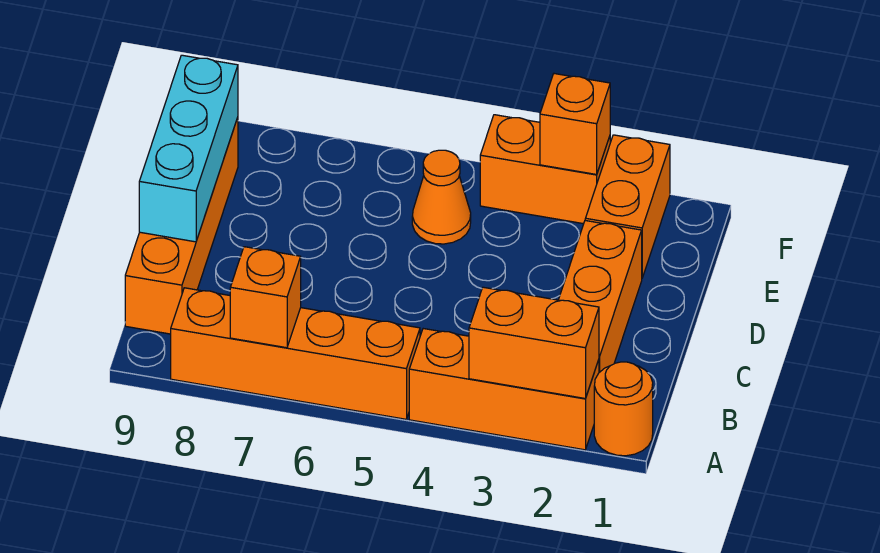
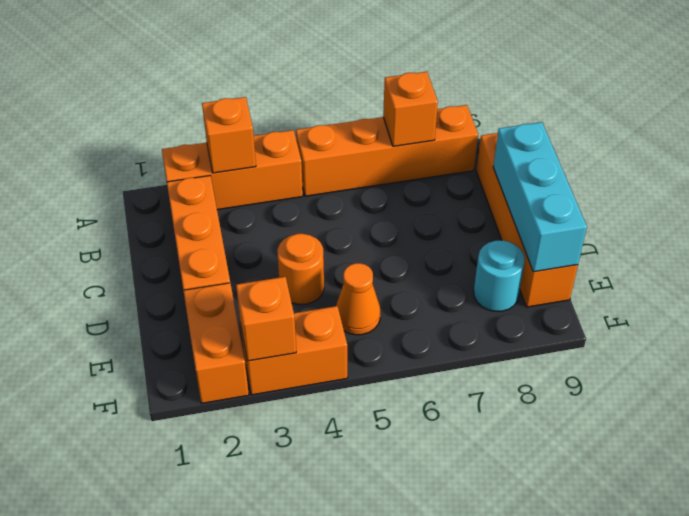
orange round brick A1 level 1 -> orange round brick D4 level 1
orange brick A2:A3 level 2 -> orange brick A3 level 2
none -> cyan round brick E8 level 1

